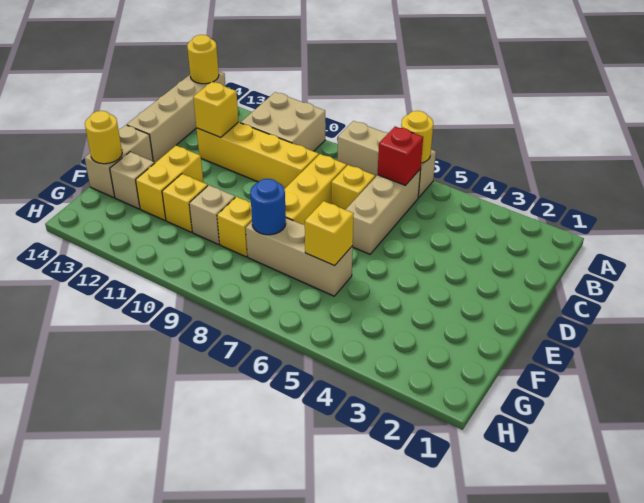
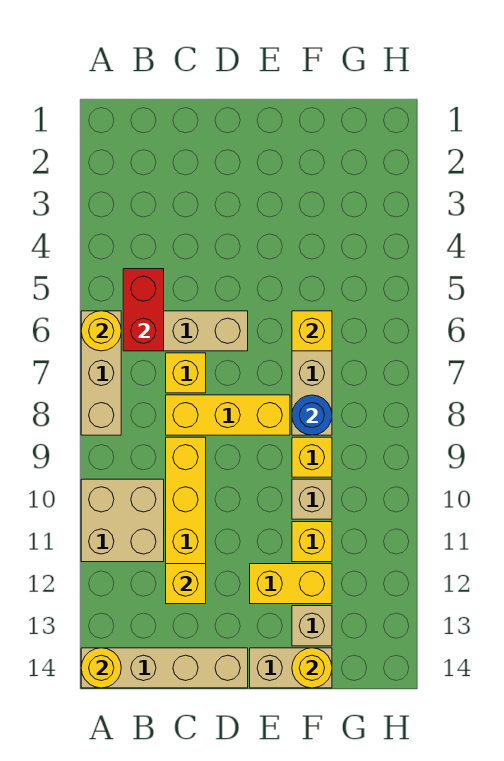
red brick B6 level 2 -> red brick B5:B6 level 2

